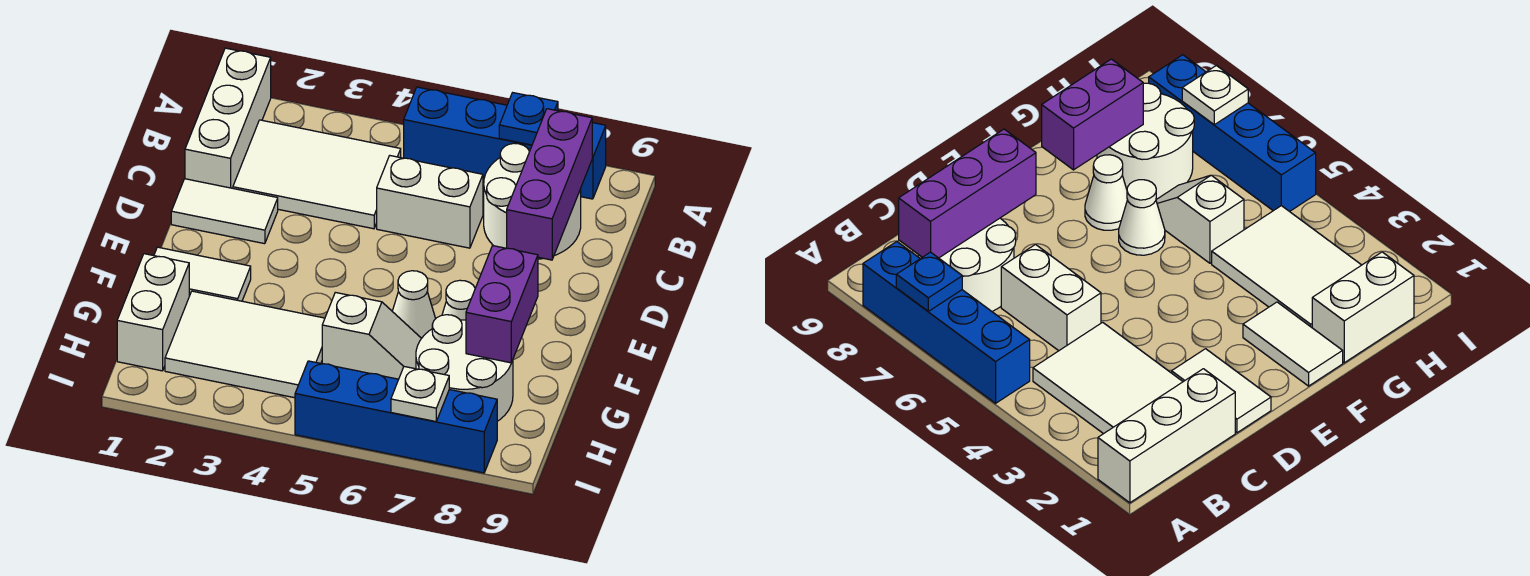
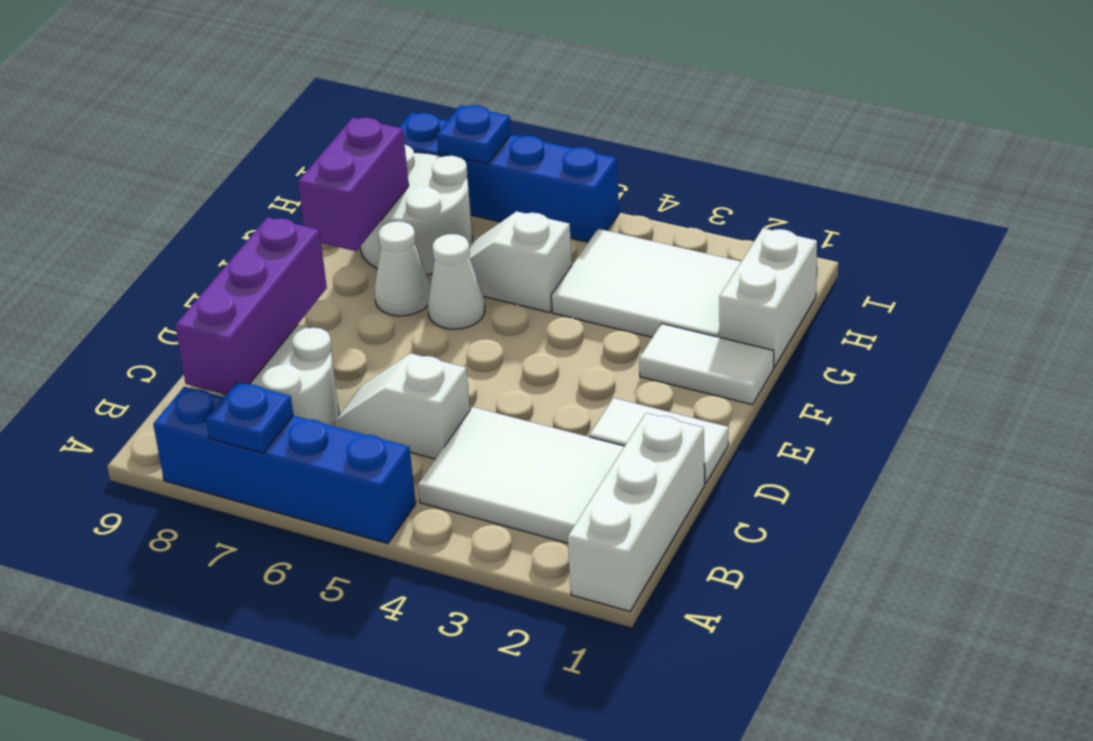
white brick C5:C6 level 1 -> white slope C5:C6 level 1 top 5
white plate I7 level 2 -> blue plate I7 level 2

